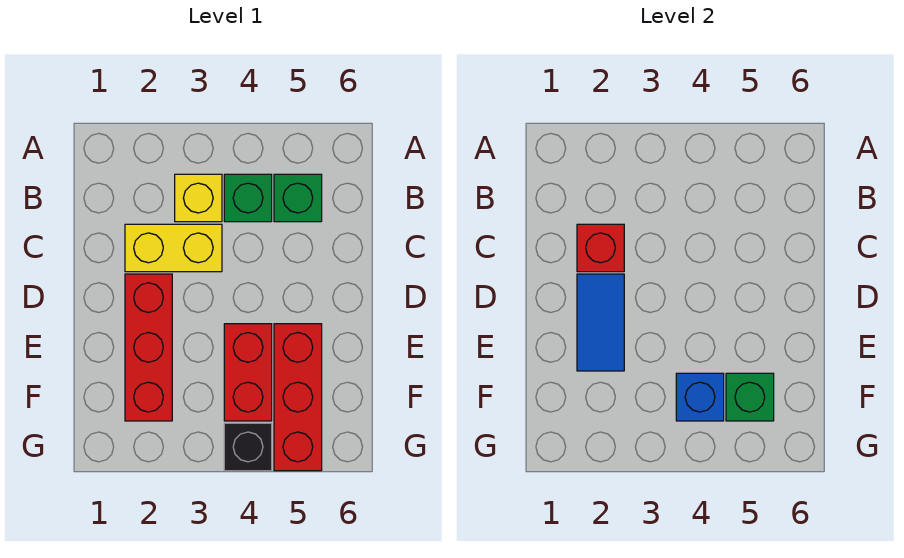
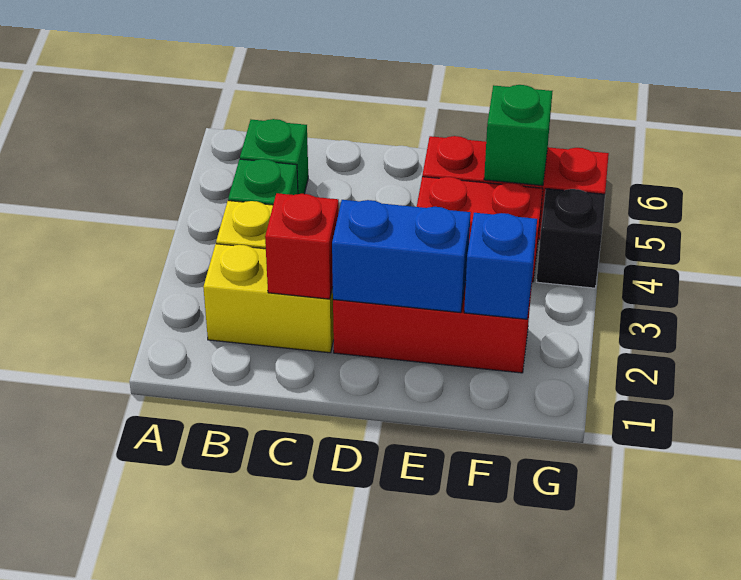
yellow brick C2:C3 level 1 -> yellow brick B2:C2 level 1
blue tile D2:E2 level 2 -> blue brick D2:E2 level 2
blue brick F4 level 2 -> blue brick F2 level 2

